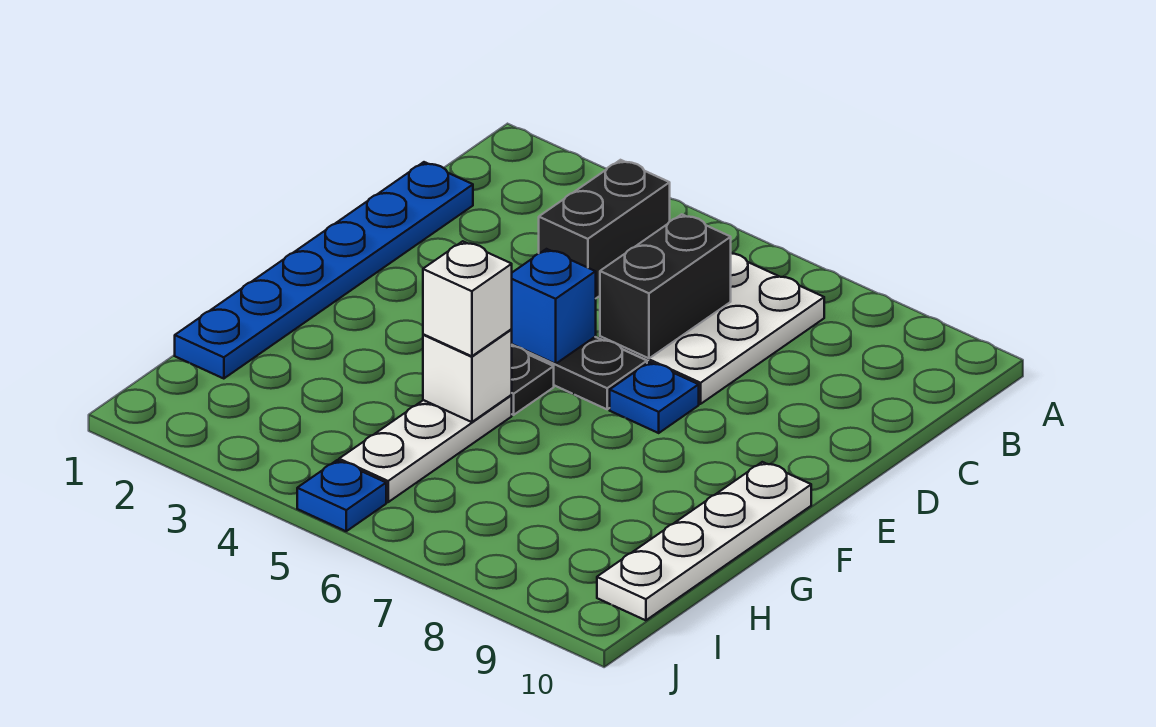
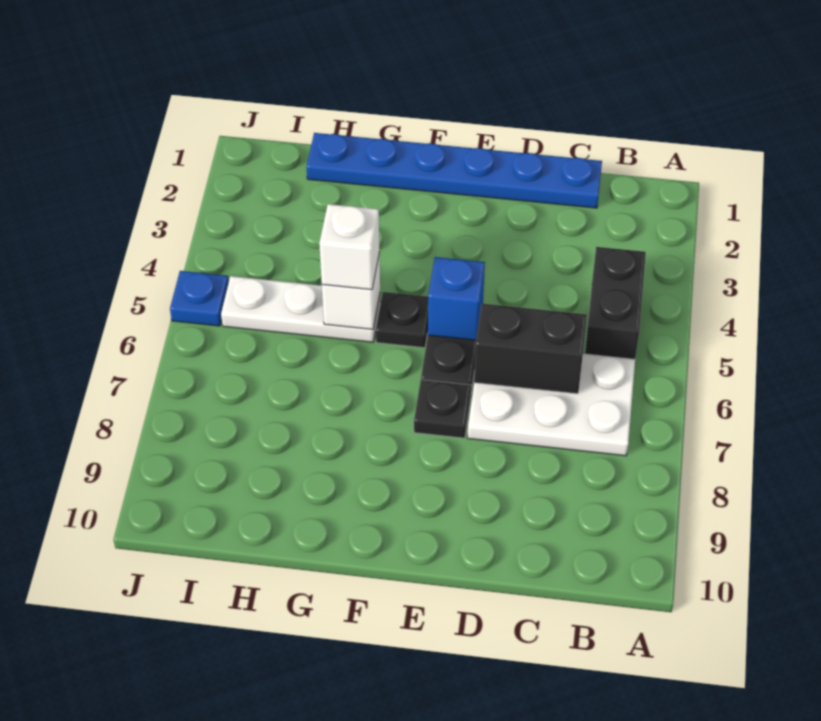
black brick B4:C4 level 1 -> black brick B4:B5 level 1
blue plate E7 level 1 -> black plate E7 level 1
white plate F10:I10 level 1 -> none

